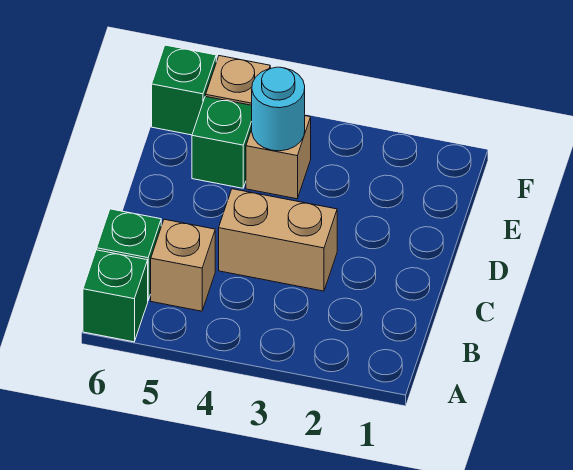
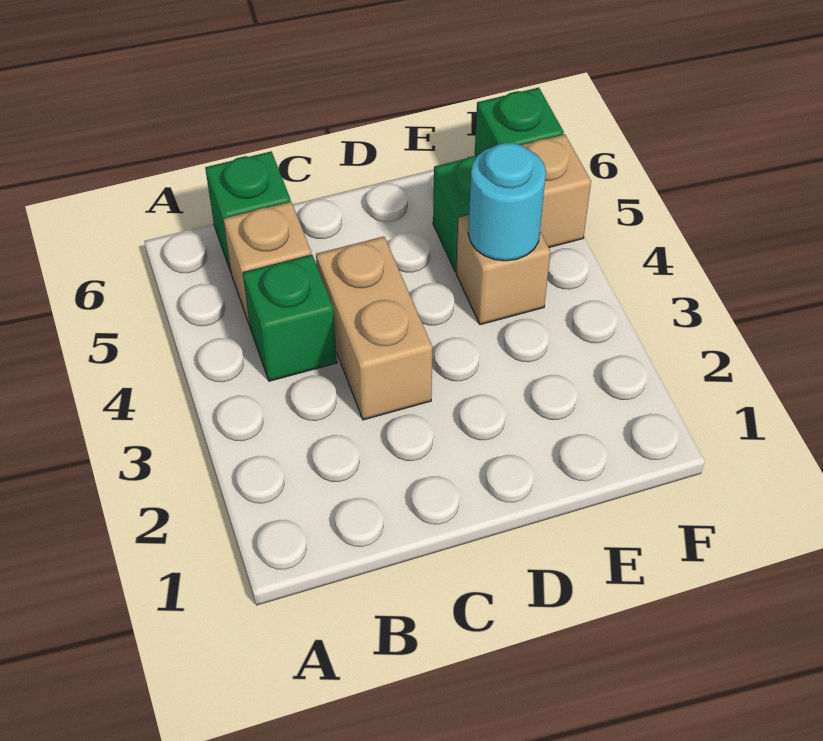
green brick A6 level 1 -> green brick B4 level 1

